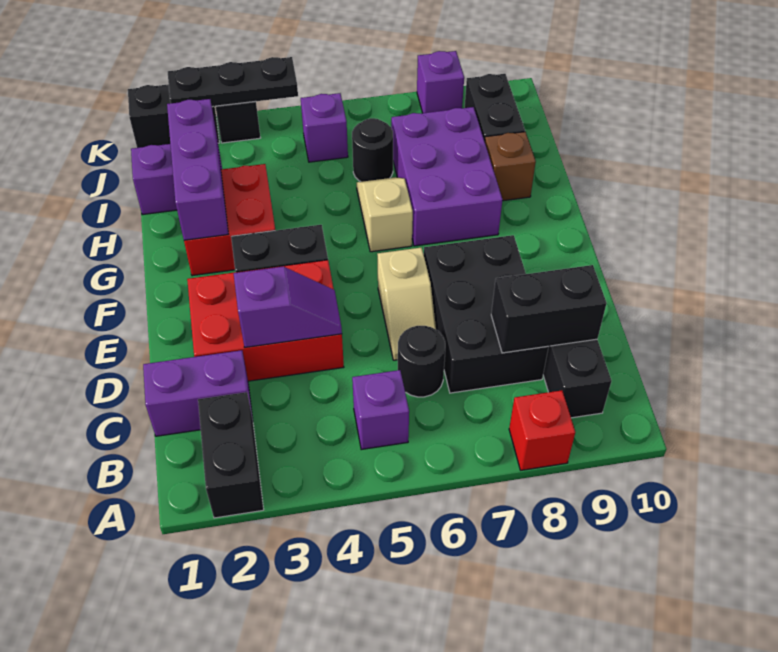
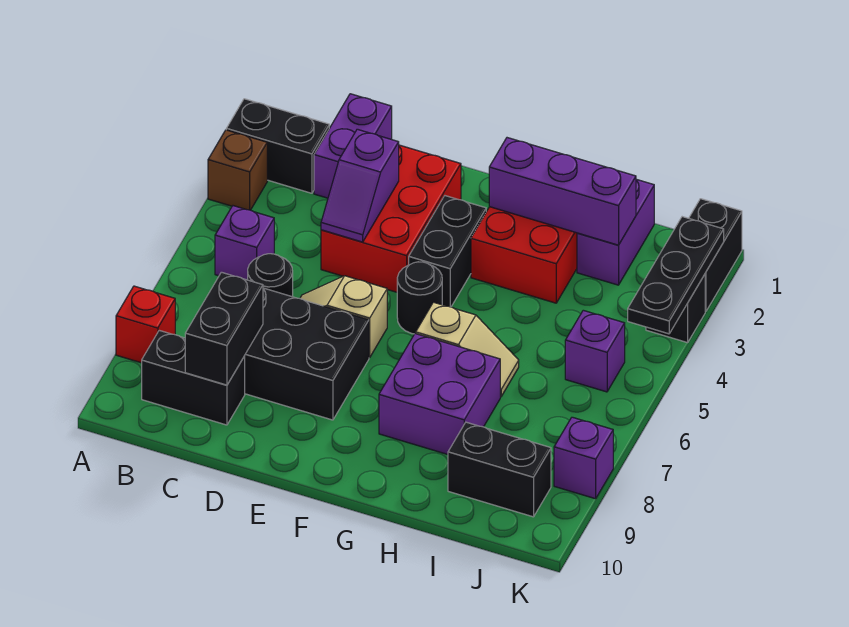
purple brick G7:I8 level 1 -> purple brick G7:H8 level 1
brown brick H9 level 1 -> brown brick A3 level 1
black round brick I6 level 1 -> black round brick F5 level 1

